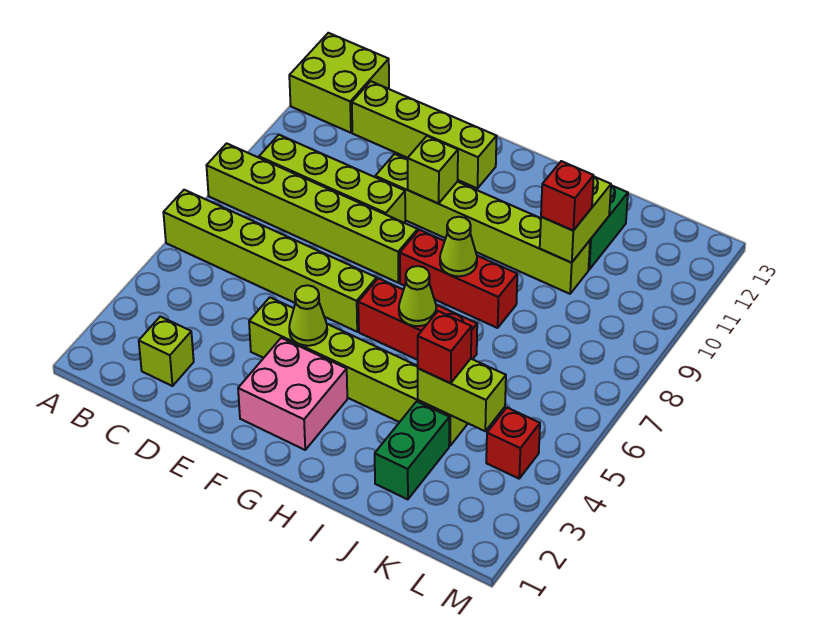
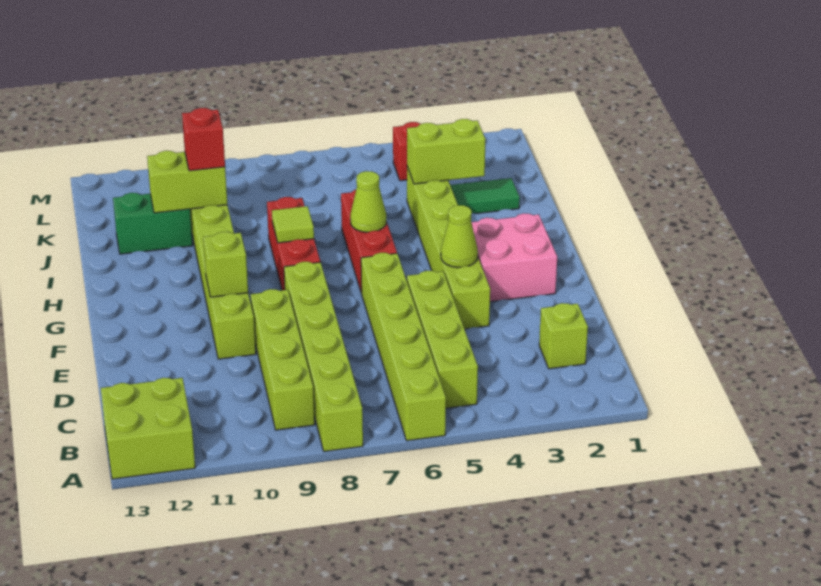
lime brick C12:F12 level 1 -> lime brick B5:E5 level 1
lime cone H8 level 2 -> lime tile H8 level 2
green brick J2:J3 level 1 -> green tile J2:J3 level 1
lime brick J4:K4 level 2 -> lime brick J3:J4 level 2
red brick J4 level 3 -> none

